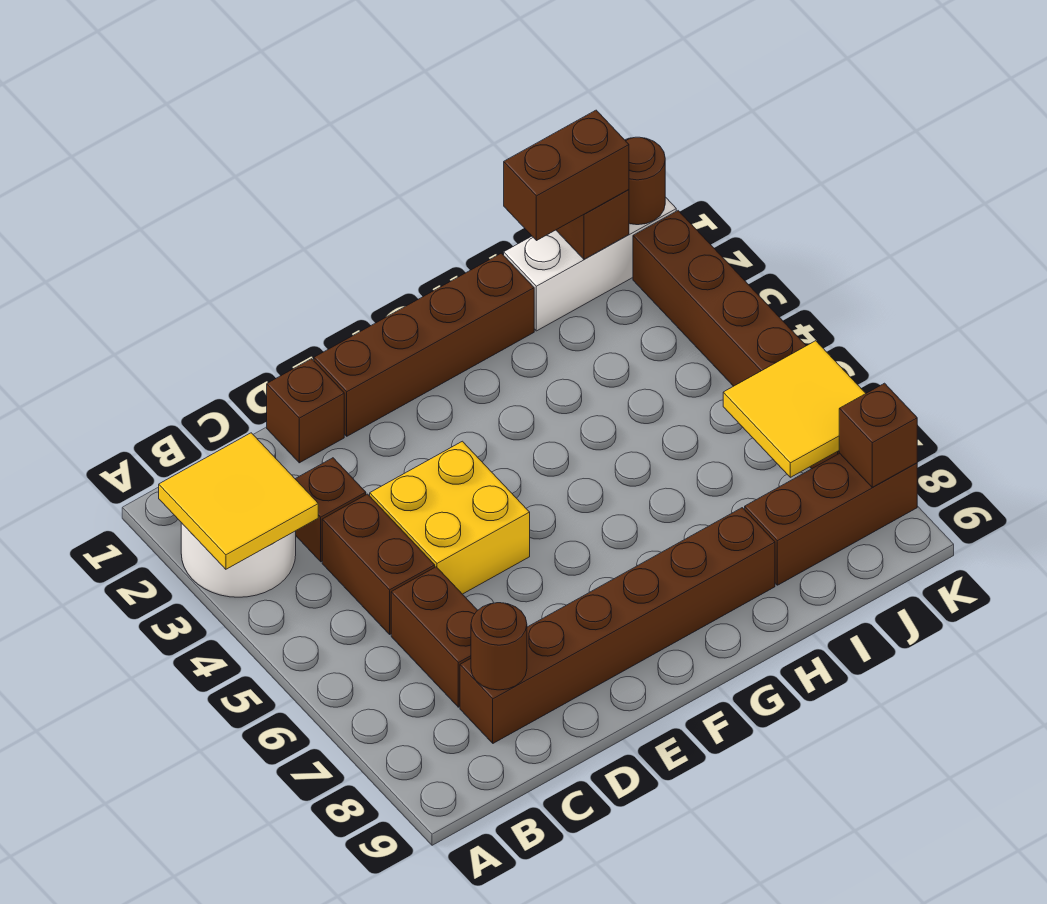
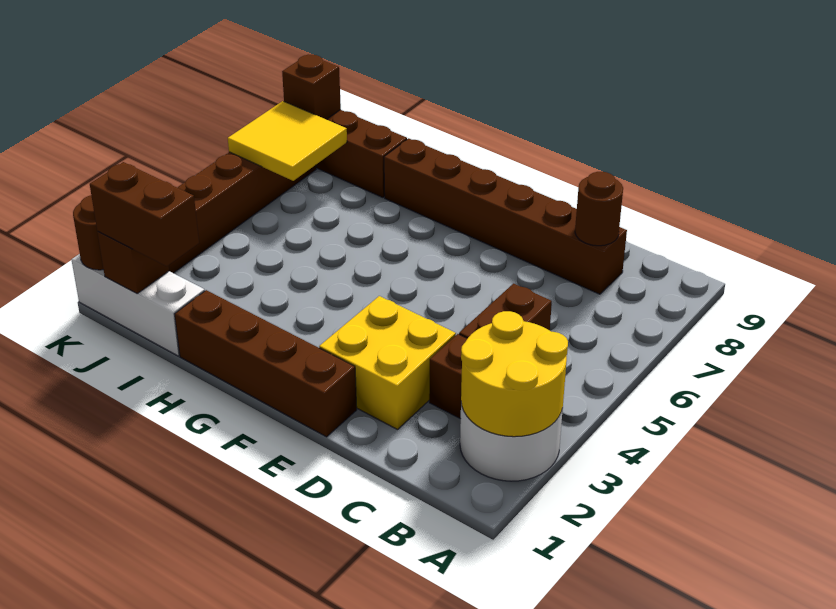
yellow tile A2:B3 level 2 -> yellow round brick A2:B3 level 2
brown brick C6:C7 level 1 -> none
brown brick D1 level 1 -> none
yellow brick D4:E5 level 1 -> yellow brick D2:E3 level 1

